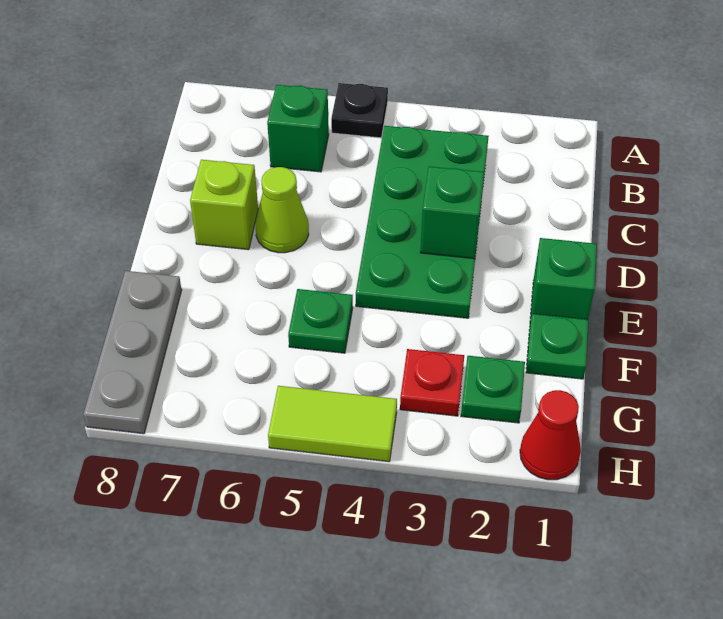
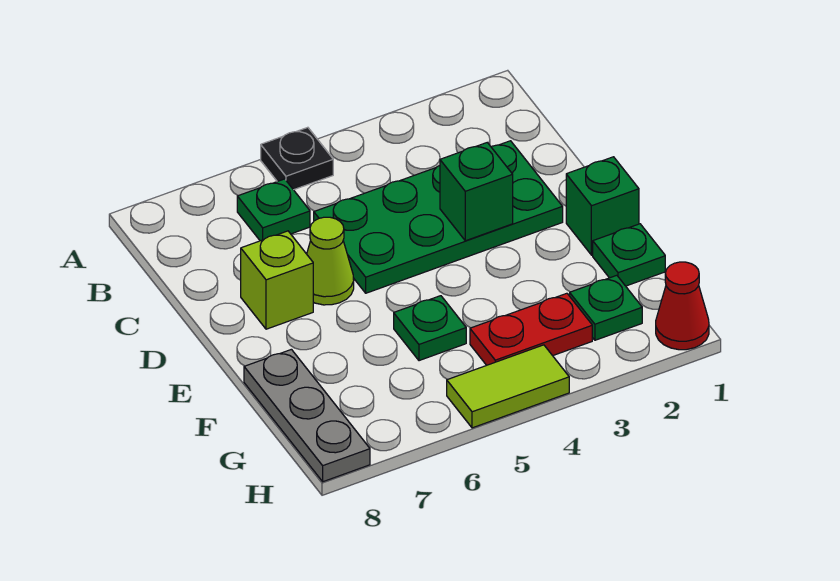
green plate B3:E4 level 1 -> green plate C2:D5 level 1
green brick B6 level 1 -> green plate B6 level 1
red plate G3 level 1 -> red plate G3:G4 level 1

